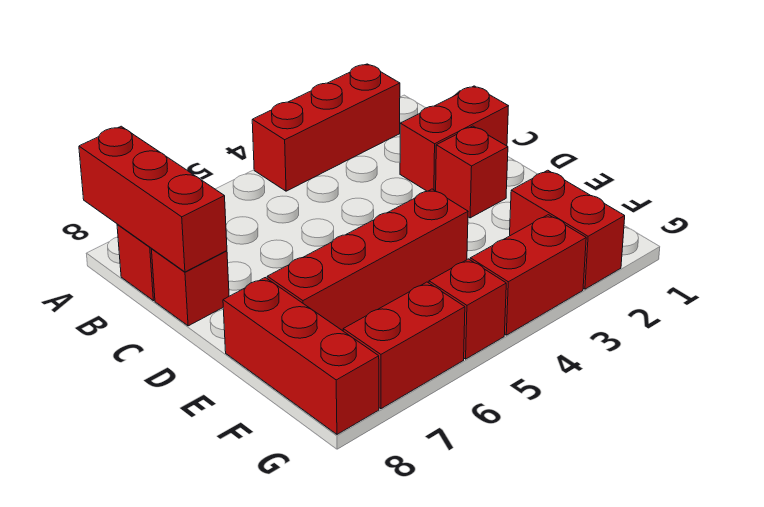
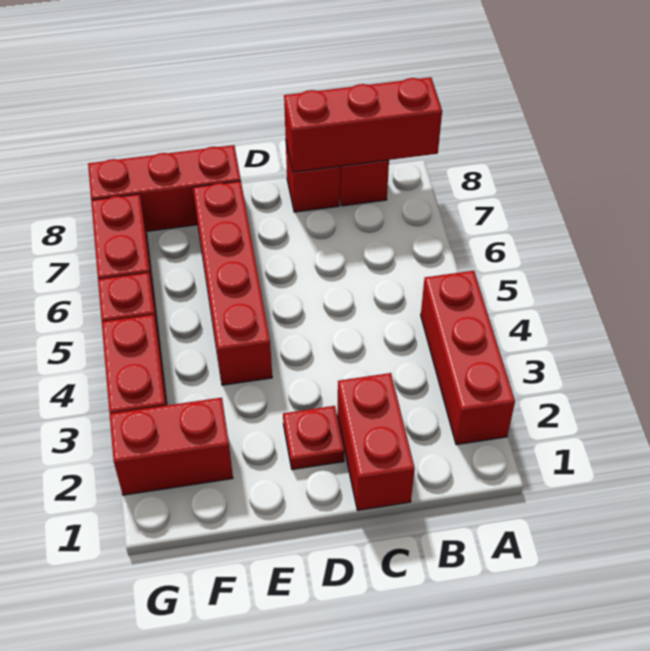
red brick D2 level 1 -> red plate D2 level 1

